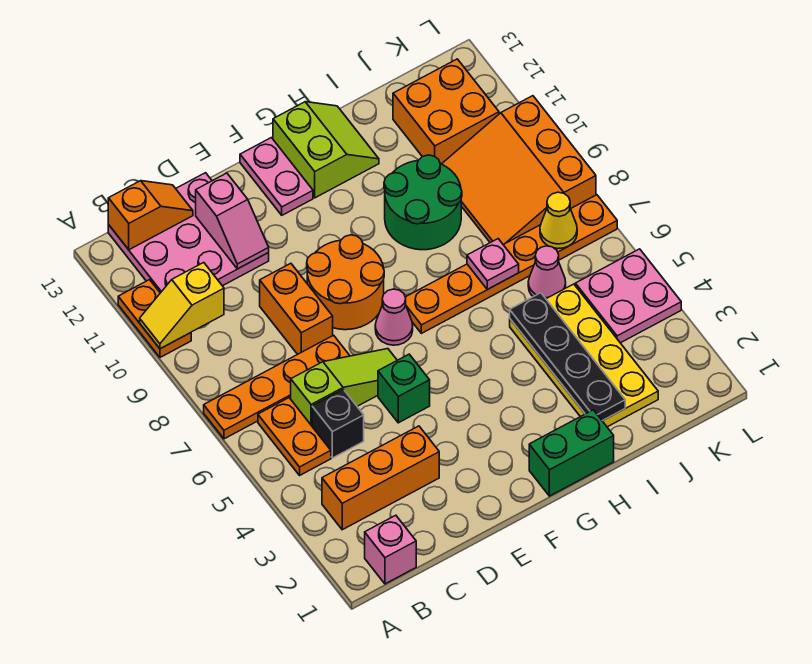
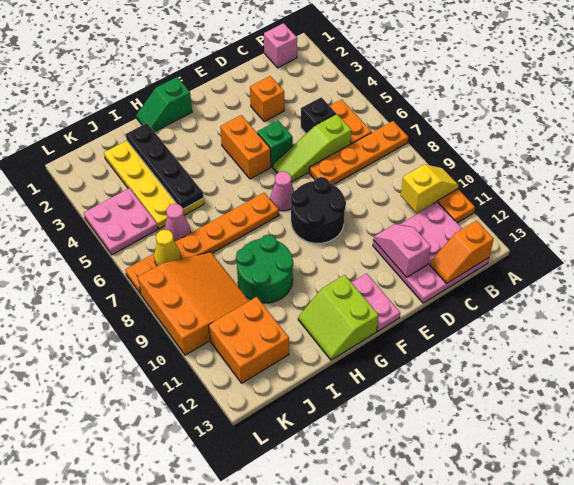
orange brick B3:D3 level 1 -> orange brick D3 level 1
orange brick D8:D9 level 1 -> orange brick F4:F5 level 1
orange round brick E8:F9 level 1 -> black round brick E8:F9 level 1
green brick G1:H1 level 1 -> green slope G1:H1 level 1 top G
pink plate I7 level 2 -> none

